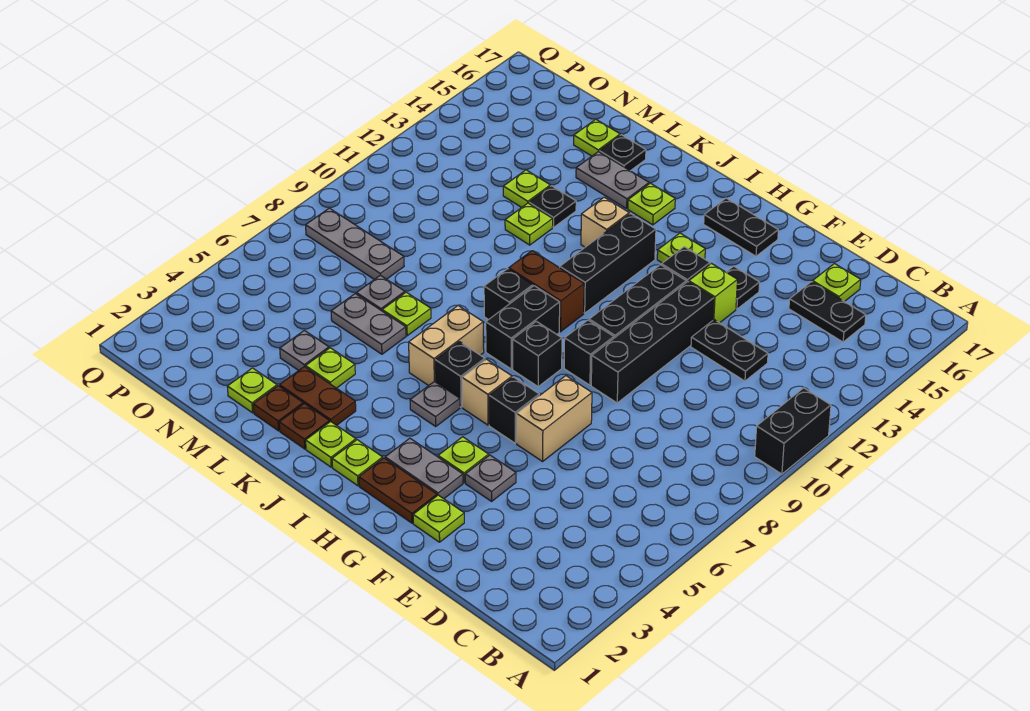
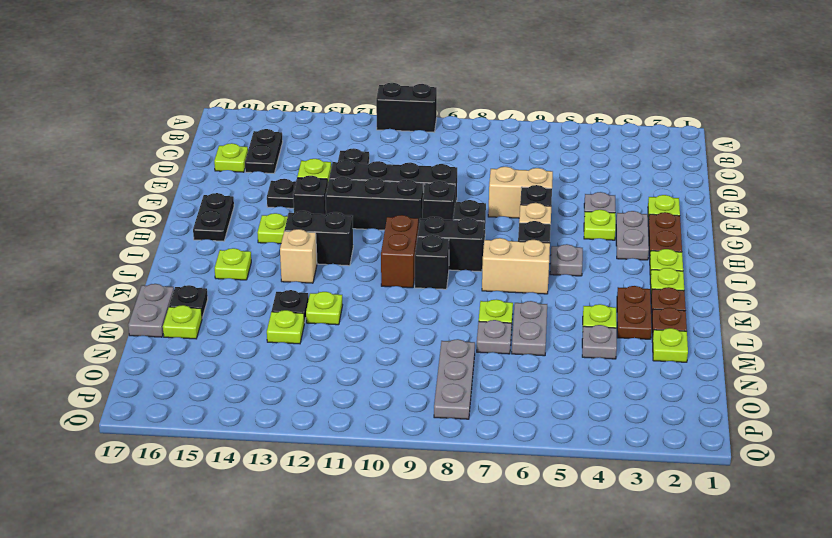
black brick I11:I13 level 1 -> black brick I12:I13 level 1
grey plate K15:L15 level 1 -> grey plate L17:M17 level 1

